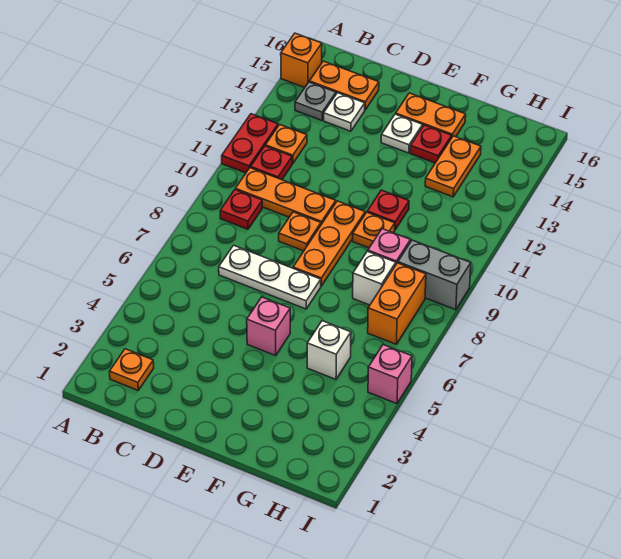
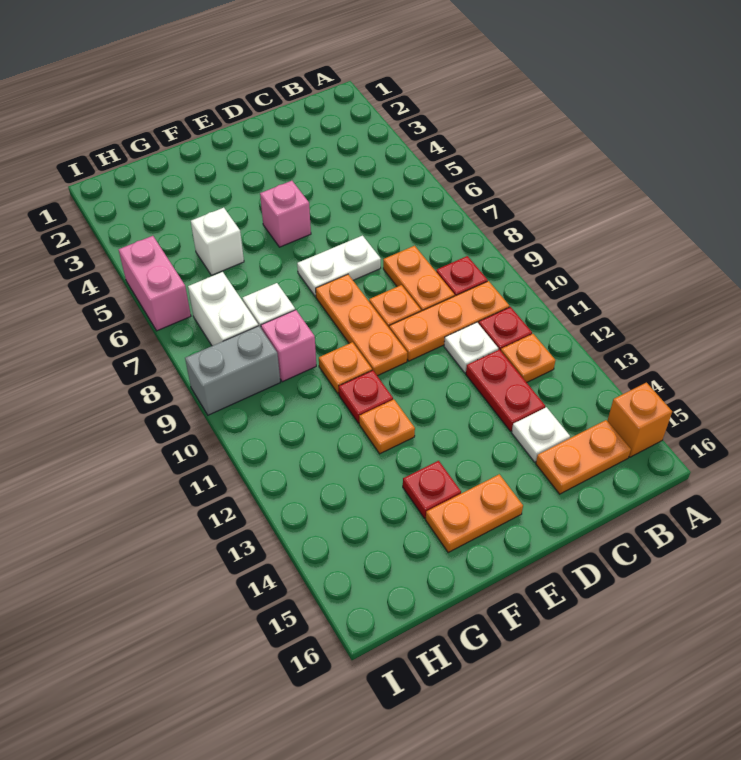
red plate A11:A12 level 1 -> red plate C12:C13 level 1
orange plate B2 level 1 -> orange plate F12 level 1
grey plate B14 level 1 -> none
white plate C7:E7 level 1 -> white plate D7:E7 level 1
white plate E14 level 1 -> white plate C11 level 1
orange plate G13:G14 level 1 -> orange plate C8:C9 level 1
orange brick H7:H8 level 1 -> white brick H7:H8 level 1
pink brick I5 level 1 -> pink brick I5:I6 level 1

